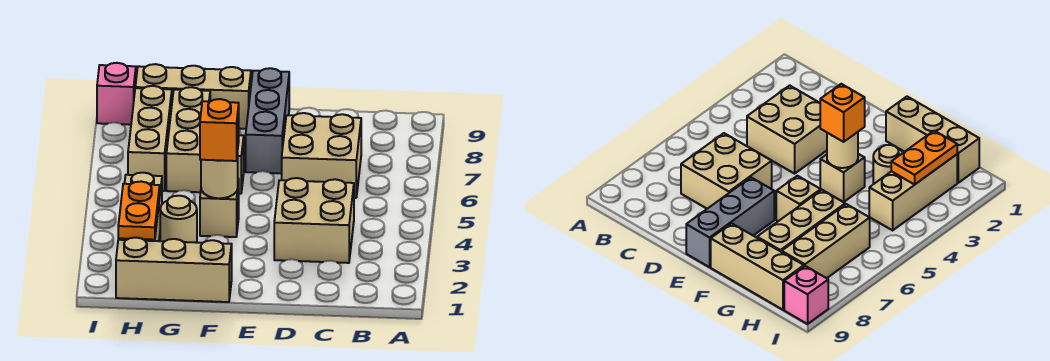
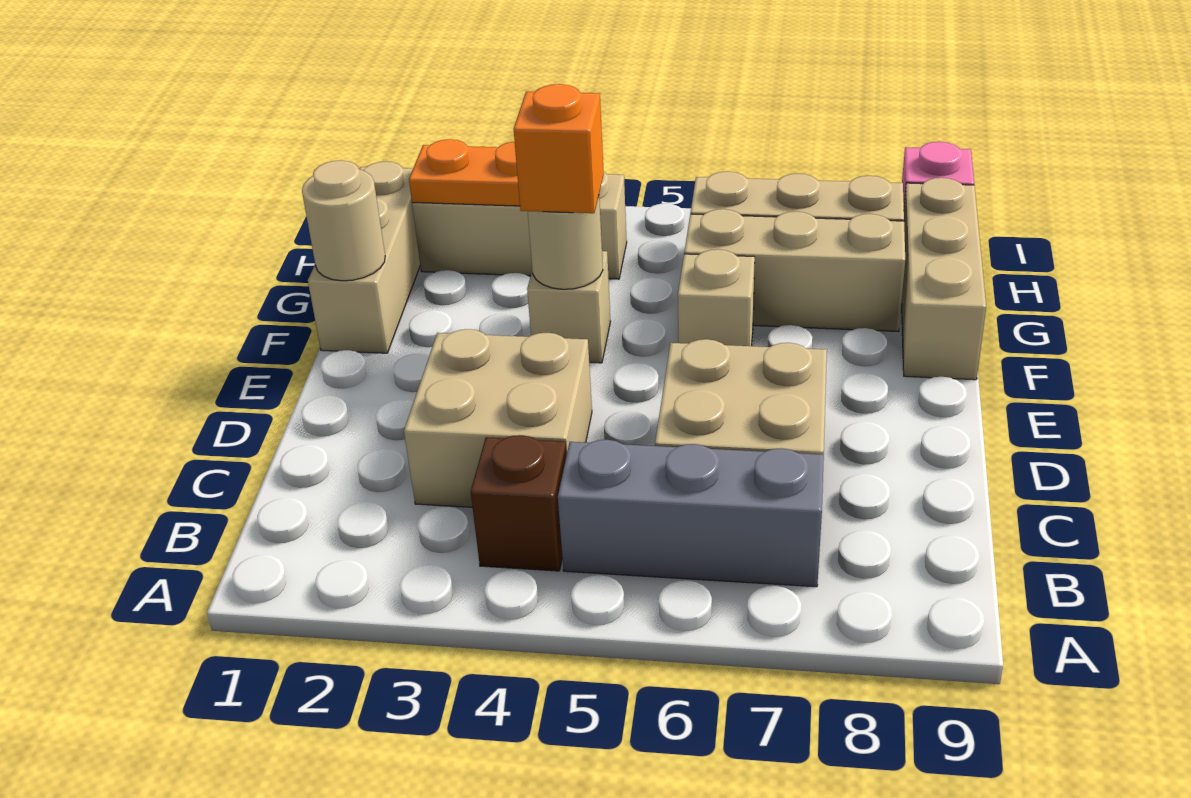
none -> brown brick B4 level 1
grey brick E7:E9 level 1 -> grey brick B5:B7 level 1
tan round brick G3 level 1 -> tan round brick F1 level 2

